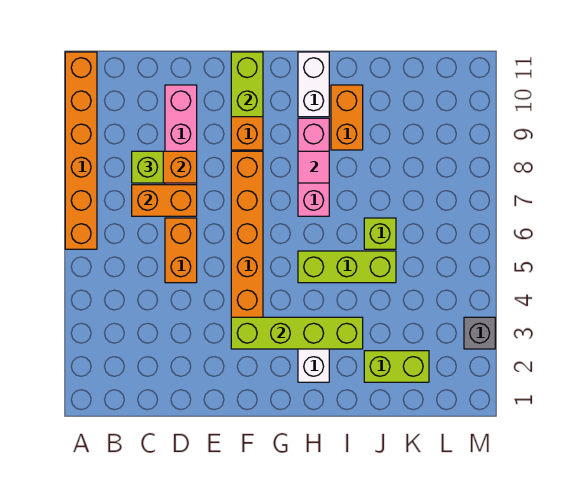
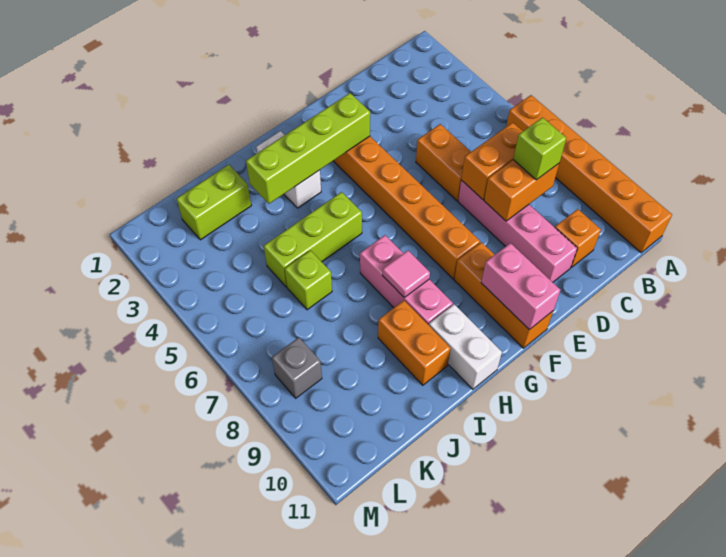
none -> orange brick C10 level 1
lime brick F10:F11 level 2 -> pink brick F10:F11 level 2
grey brick M3 level 1 -> grey brick L8 level 1

